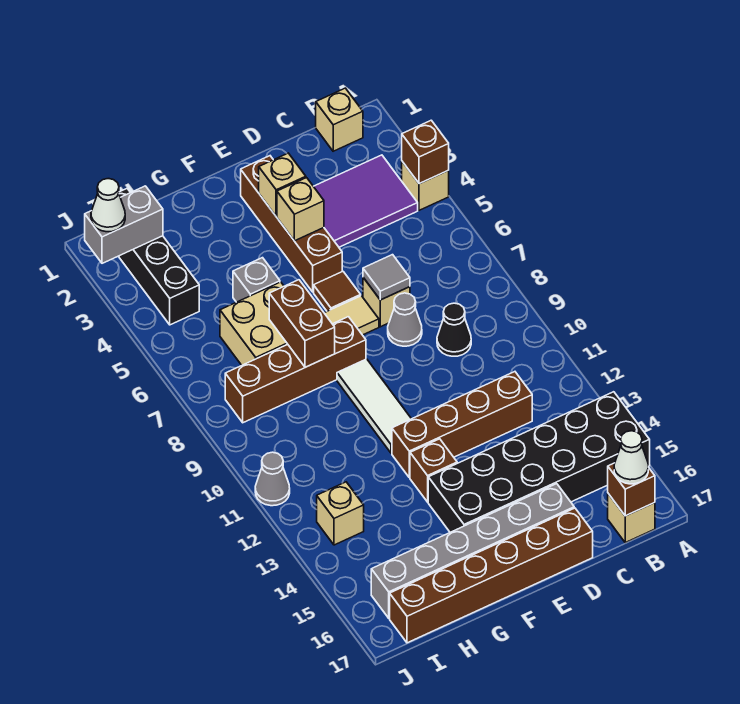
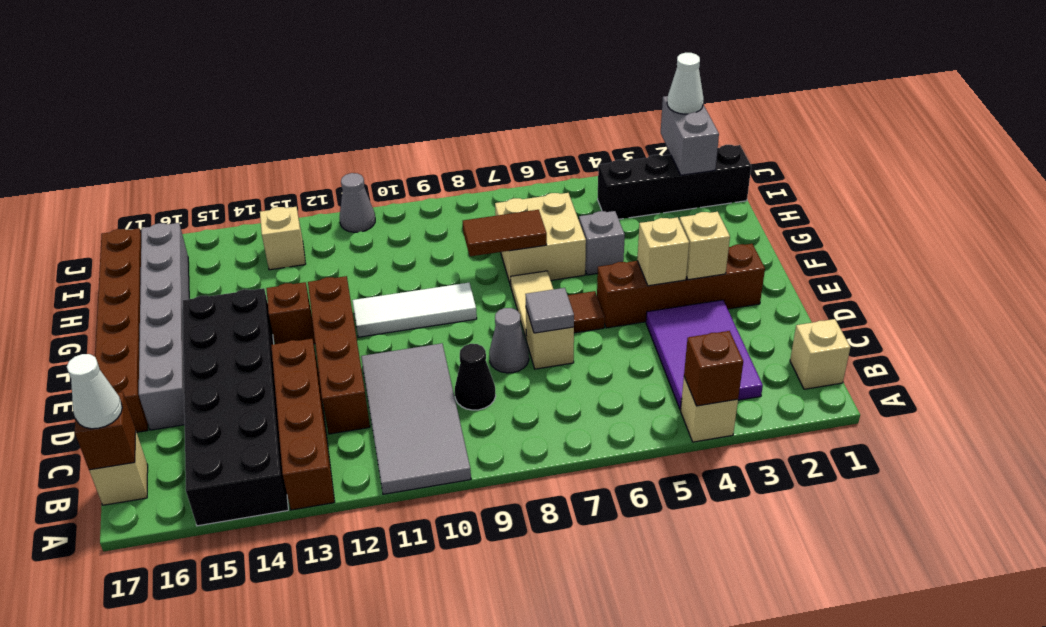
none -> grey tile A10:D11 level 1
brown brick F8:I8 level 1 -> brown brick A13:D13 level 1
brown brick G7:G8 level 2 -> brown tile G7:G8 level 2

